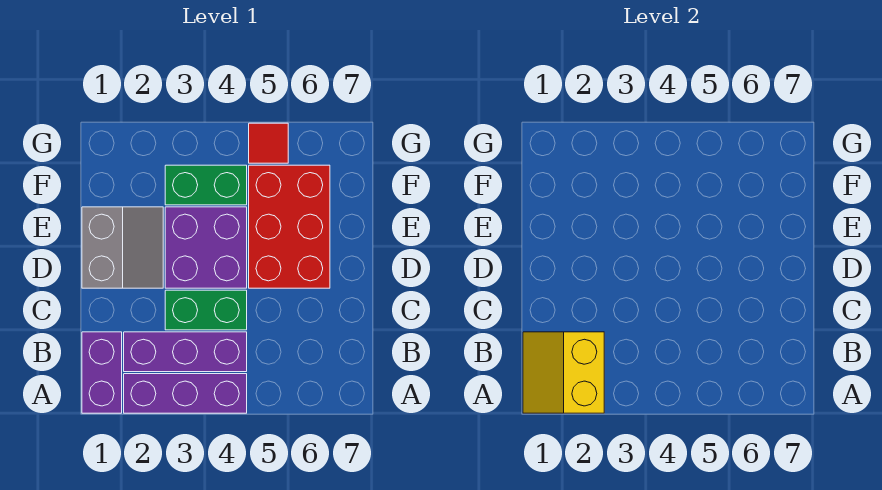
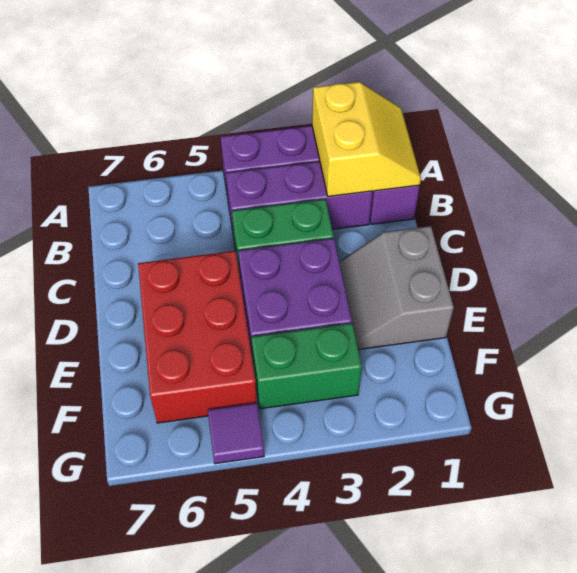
red tile G5 level 1 -> purple tile G5 level 1

